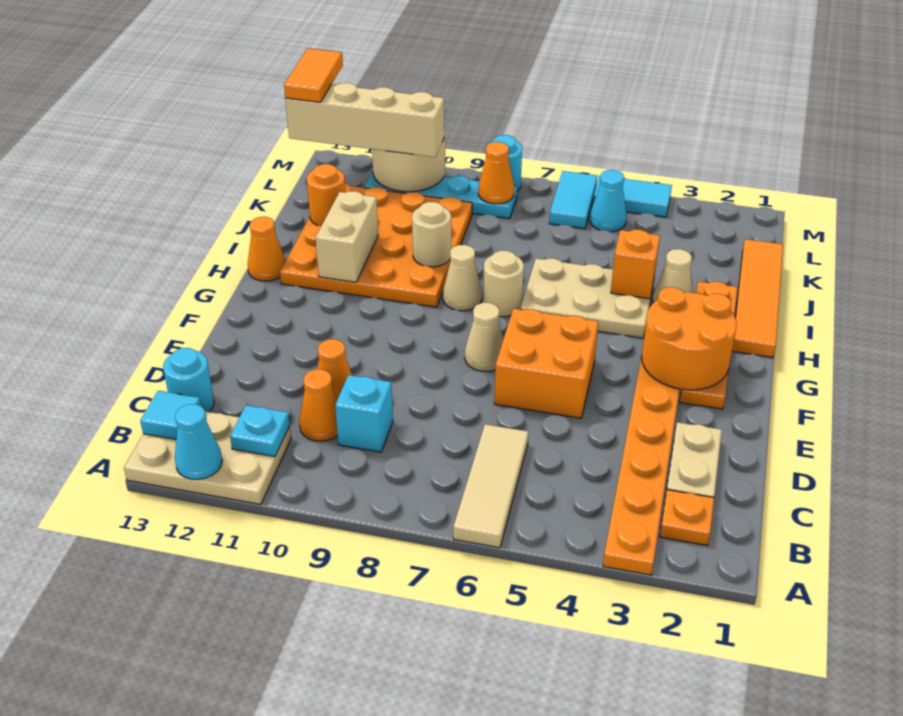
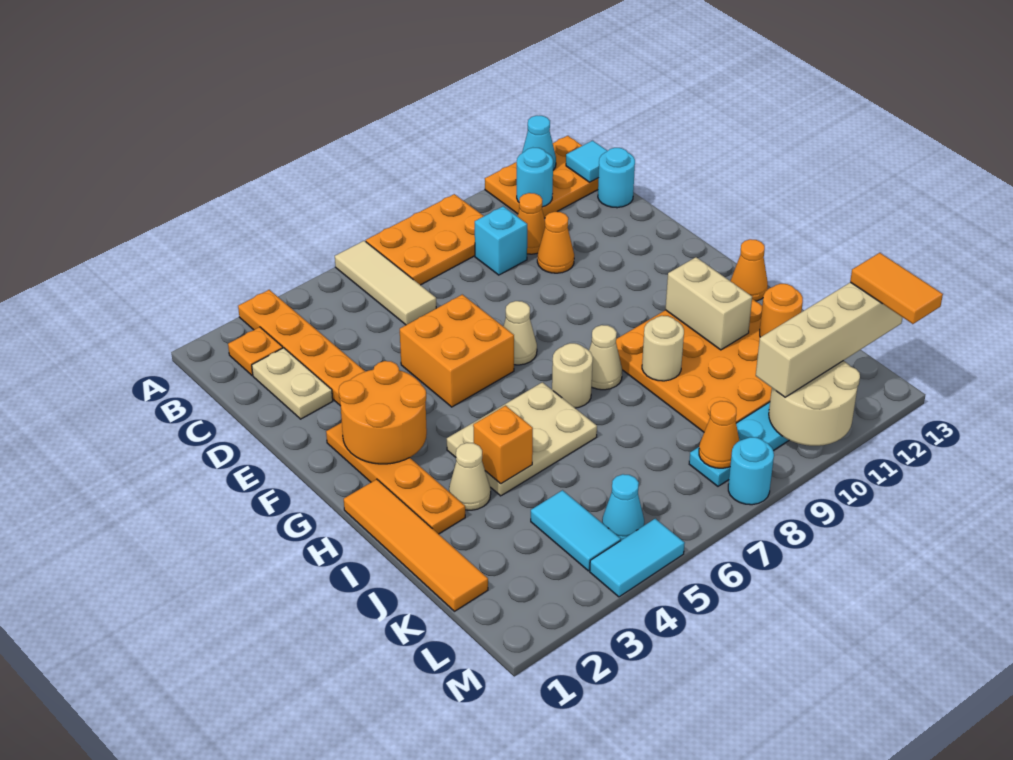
none -> orange plate A7:B9 level 1
tan plate A11:B13 level 1 -> orange plate A11:B13 level 1
cyan plate B11 level 2 -> cyan round brick B11 level 2
cyan tile L6:M6 level 1 -> cyan tile K4:L4 level 1

